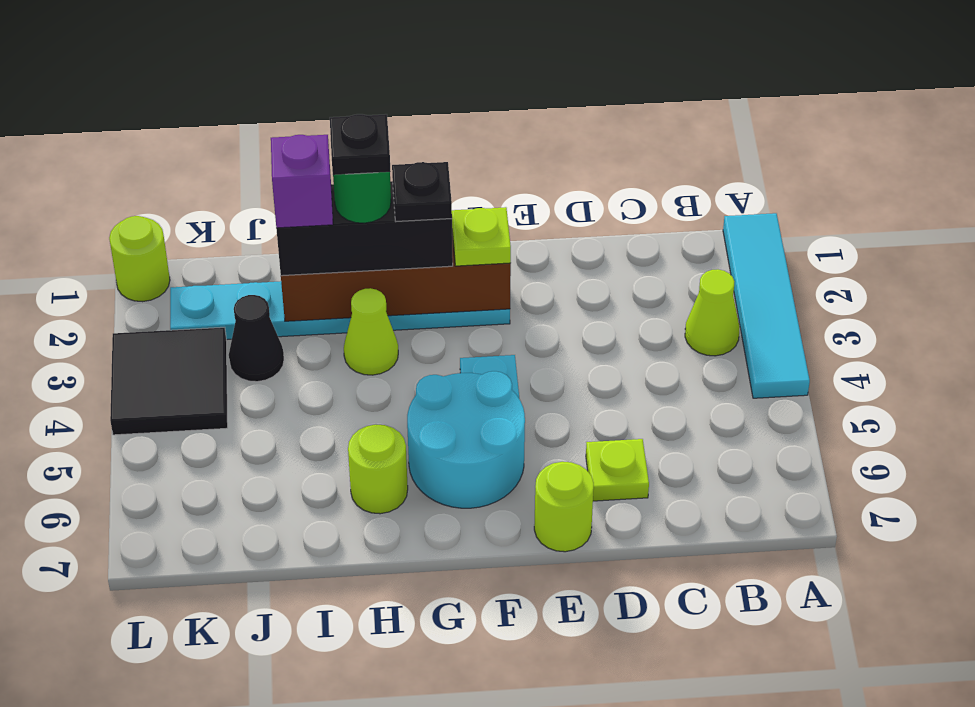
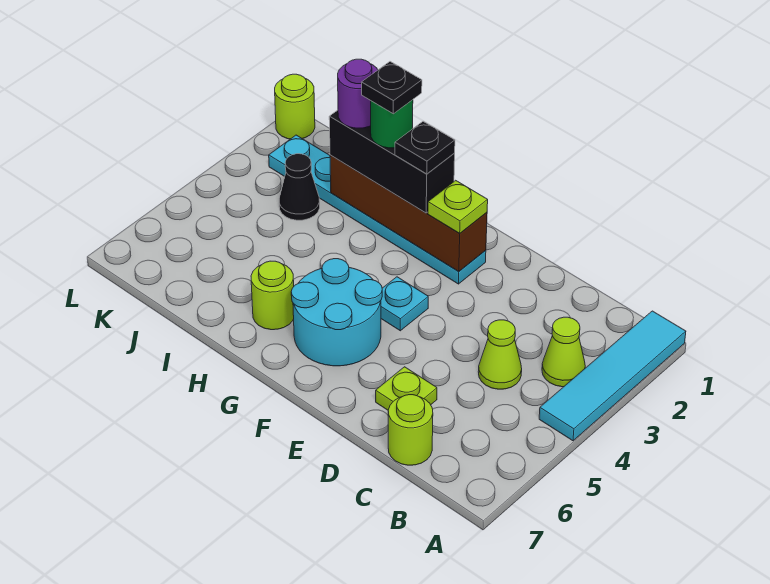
lime round brick E7 level 1 -> lime round brick C7 level 1
lime cone H3 level 1 -> lime cone C4 level 1
purple brick I2 level 4 -> purple round brick I2 level 4
black tile K3:L4 level 1 -> none

